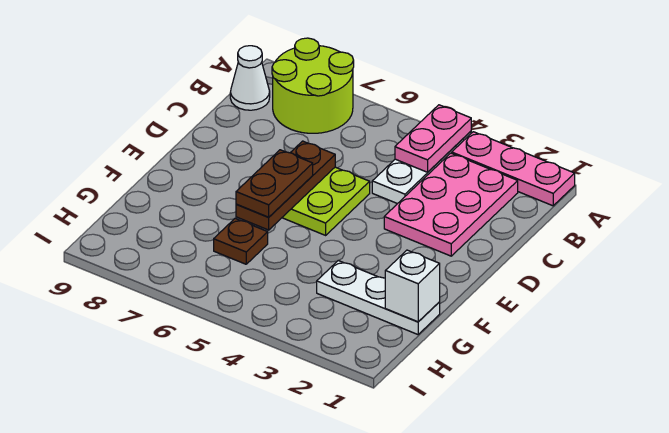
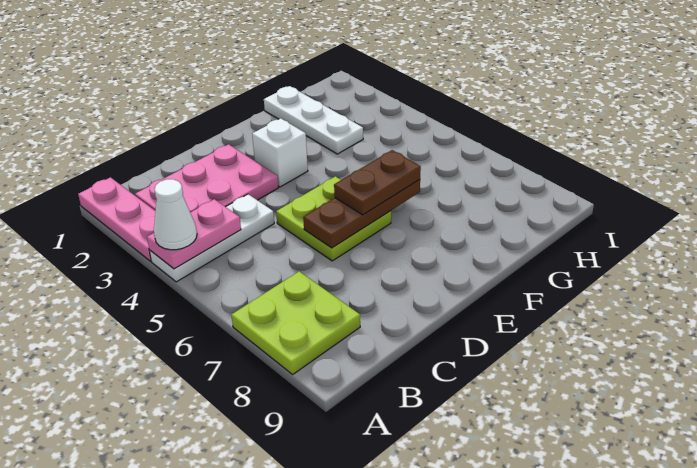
lime round brick A7:B8 level 1 -> lime plate A7:B8 level 1
white cone B9 level 1 -> white cone A4 level 3
white brick G1 level 2 -> white brick E3 level 1
brown plate G6 level 1 -> none

